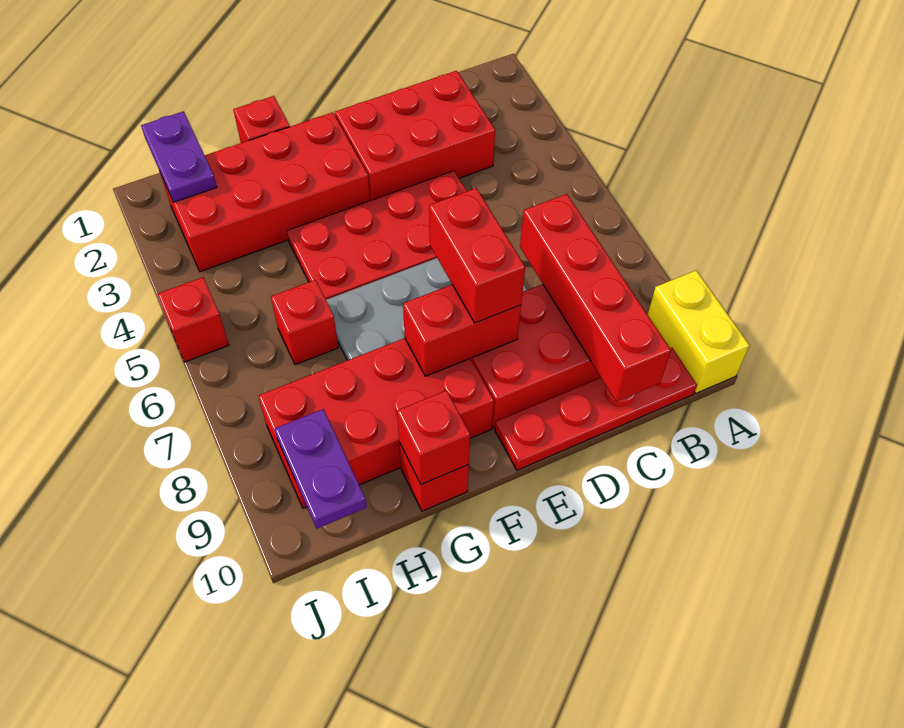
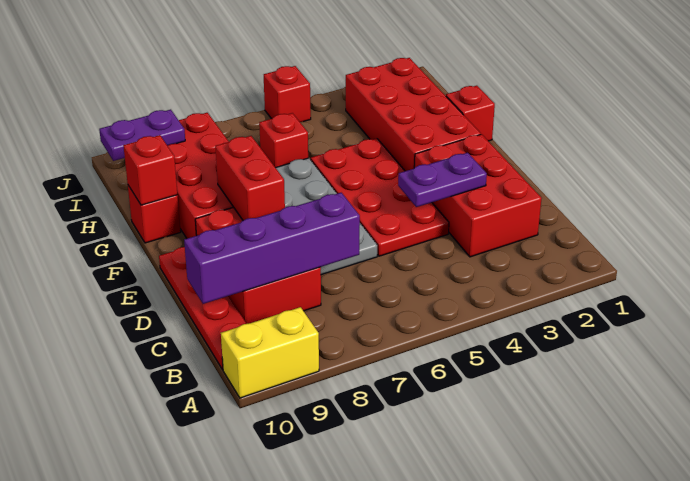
red brick C7:C10 level 2 -> purple brick C7:C10 level 2
red brick E7:E8 level 3 -> none
purple plate I1:I2 level 2 -> purple plate D3:D4 level 2

